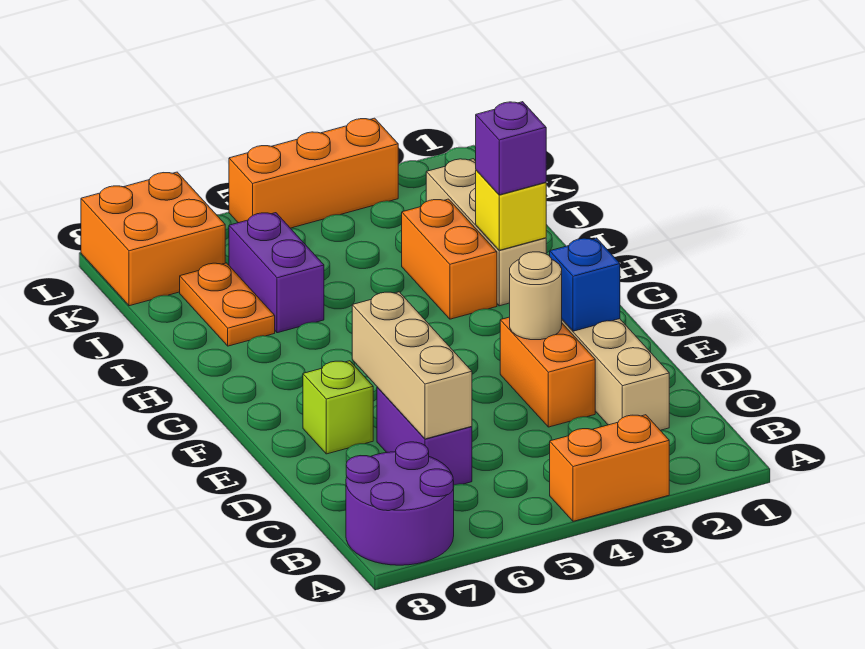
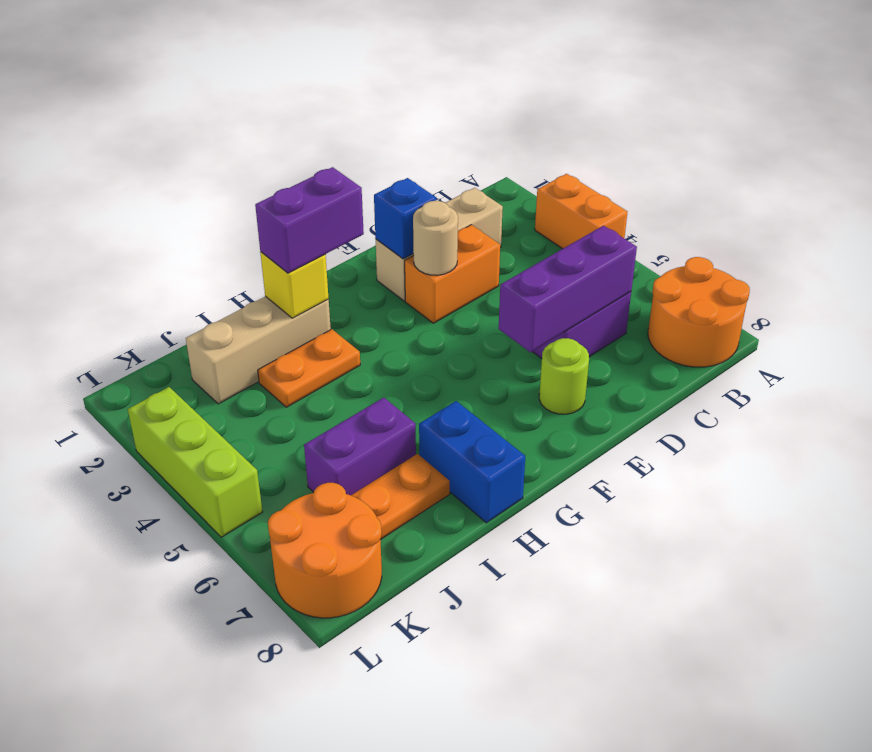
purple round brick A7:B8 level 1 -> orange round brick A7:B8 level 1
tan brick C6:E6 level 2 -> purple brick C6:E6 level 2
lime brick E7 level 1 -> lime round brick E7 level 1
purple brick H2 level 3 -> purple brick G2:H2 level 3
orange brick H3:I3 level 1 -> orange plate H3:I3 level 1
none -> blue brick H7:H8 level 1
orange brick K7:L8 level 1 -> orange round brick K7:L8 level 1
orange brick L3:L5 level 1 -> lime brick L3:L5 level 1

